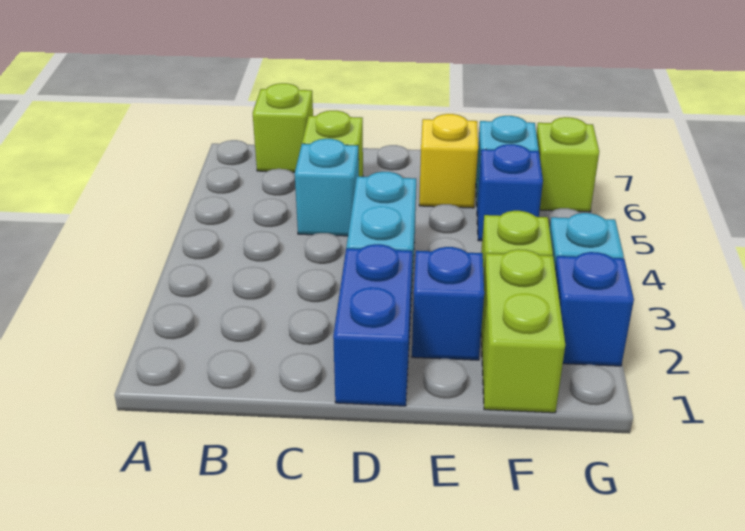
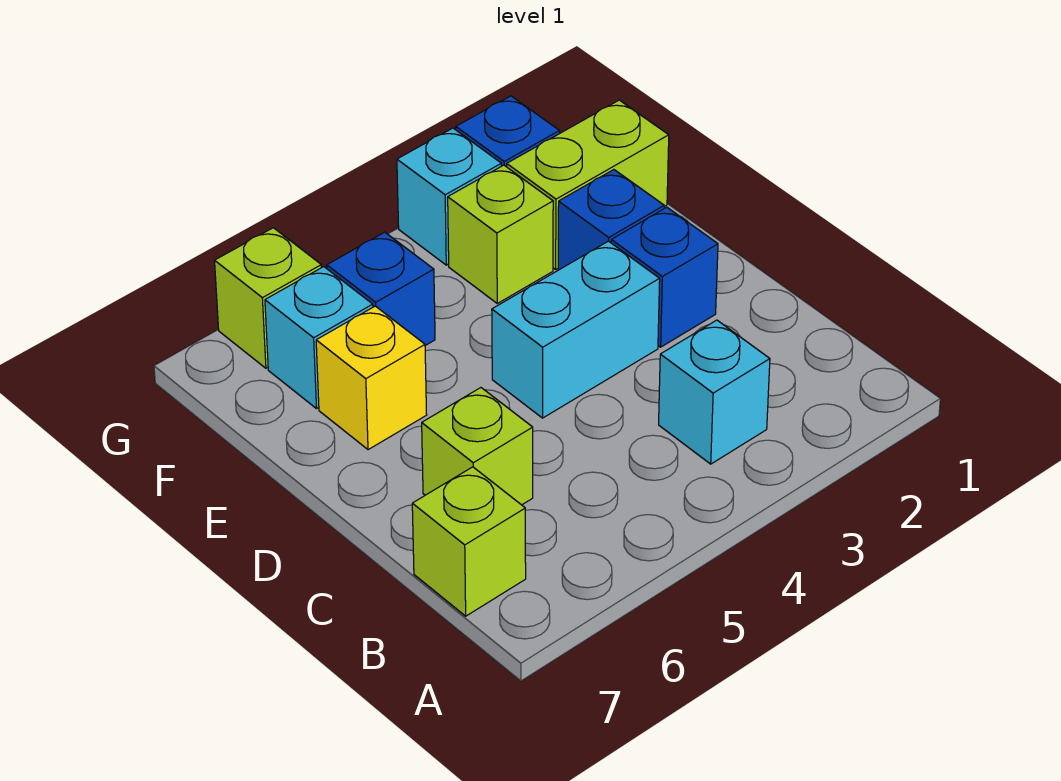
cyan brick C5 level 1 -> cyan brick B3 level 1
blue brick D1:D2 level 1 -> blue brick D2 level 1

